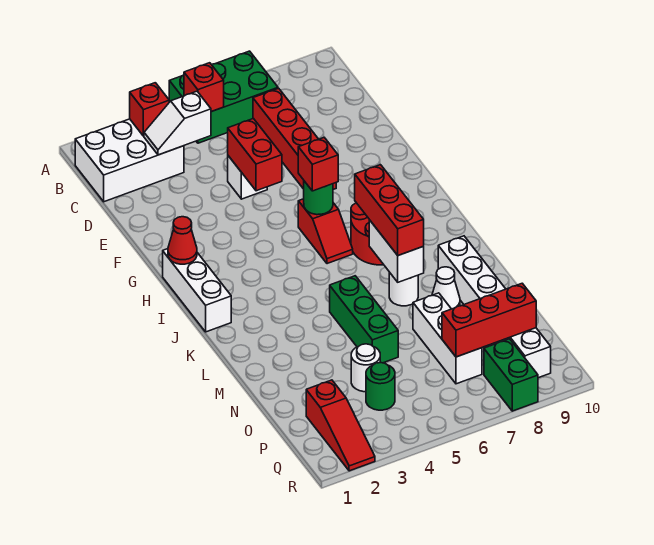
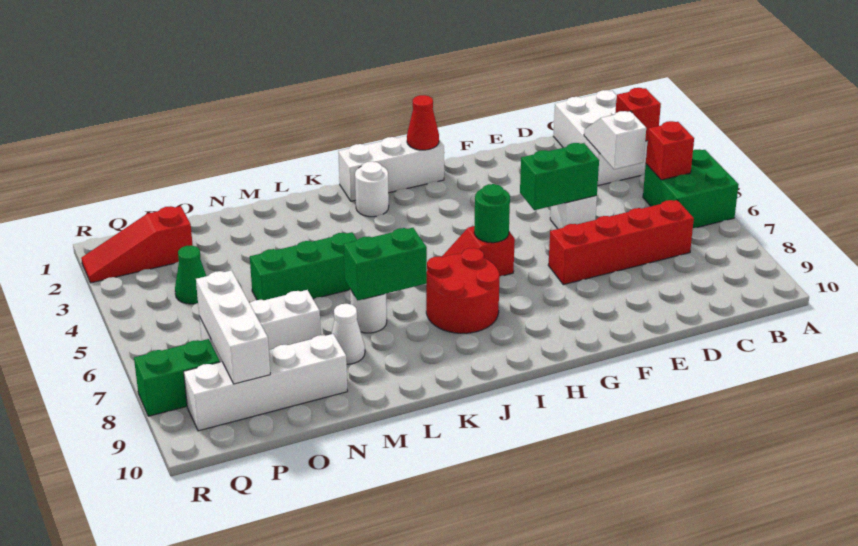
green brick A5:B7 level 1 -> green brick A5:B6 level 1
red brick E5:F5 level 2 -> green brick E5:F5 level 2
red brick H6 level 3 -> none
red brick J7:L7 level 3 -> none
white brick K7:L7 level 2 -> green brick K7:L7 level 2
white brick L9:Q9 level 1 -> white brick N9:Q9 level 1
white round brick O4 level 1 -> white round brick J2 level 1
green round brick P4 level 1 -> green cone P4 level 1
red brick P7:P9 level 2 -> white brick P7:P9 level 2

